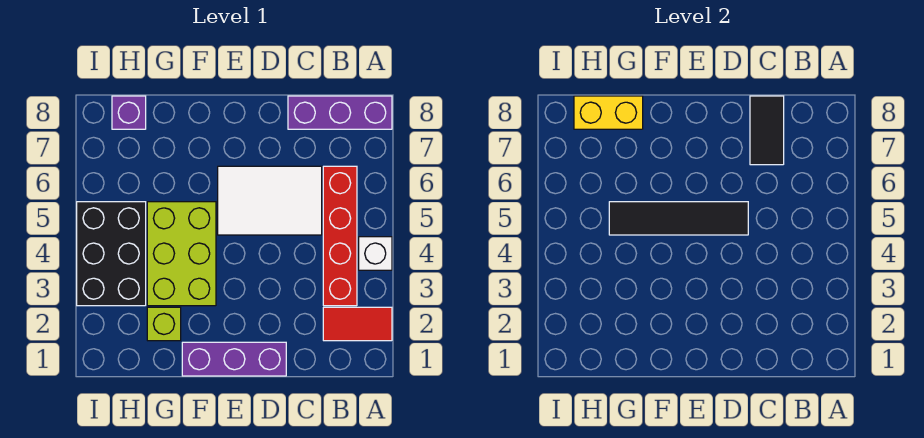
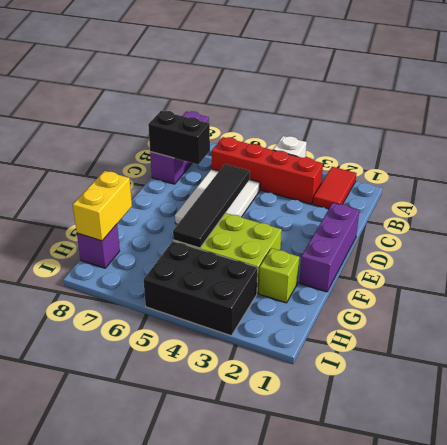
black tile C7:C8 level 2 -> black brick C7:C8 level 2

